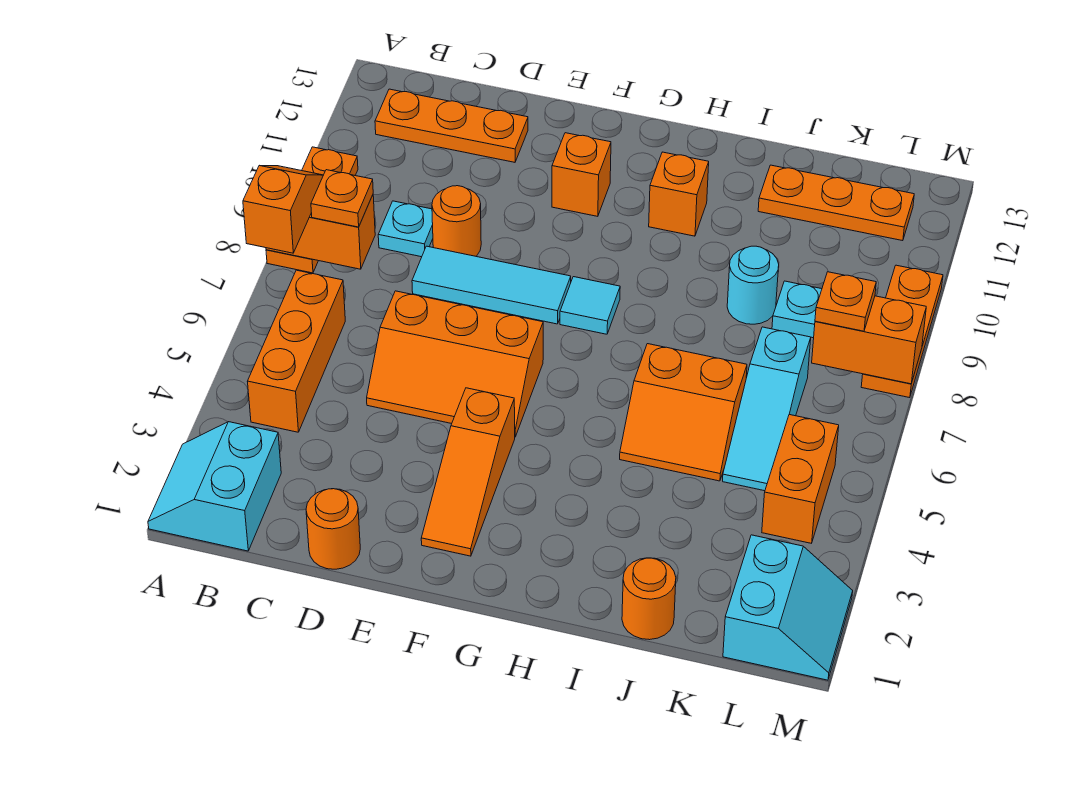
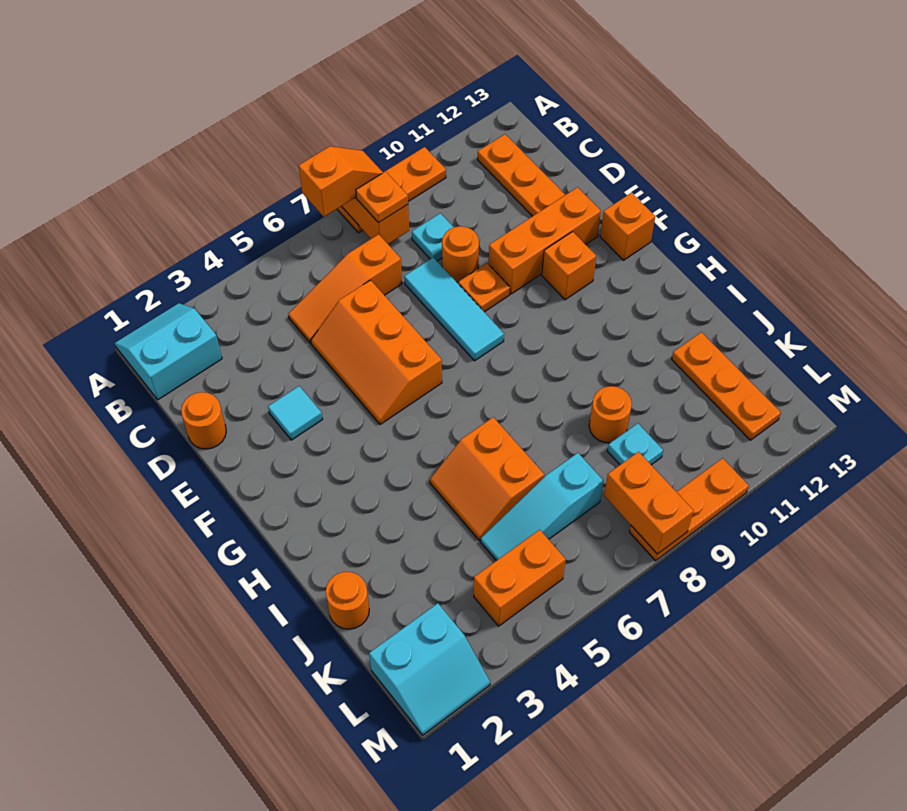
orange brick B4:B6 level 1 -> orange brick E10:E12 level 1
orange slope F2:F4 level 1 top 4 -> orange slope C5:C7 level 1 top 7
cyan tile G8 level 1 -> cyan tile E3 level 1
orange brick H11 level 1 -> orange brick F13 level 1
cyan round brick J9 level 1 -> orange round brick J9 level 1
orange plate L8 level 3 -> orange plate E9 level 1

